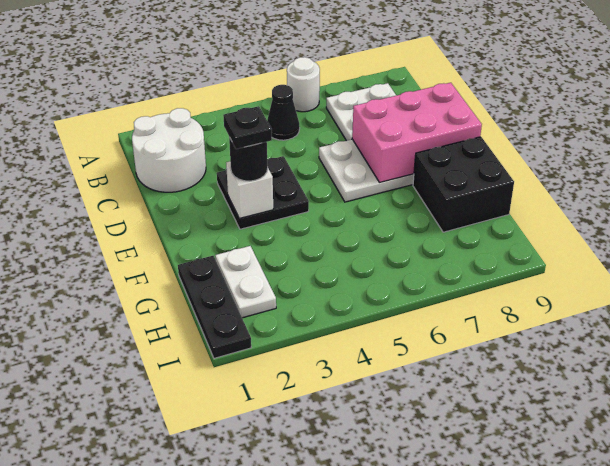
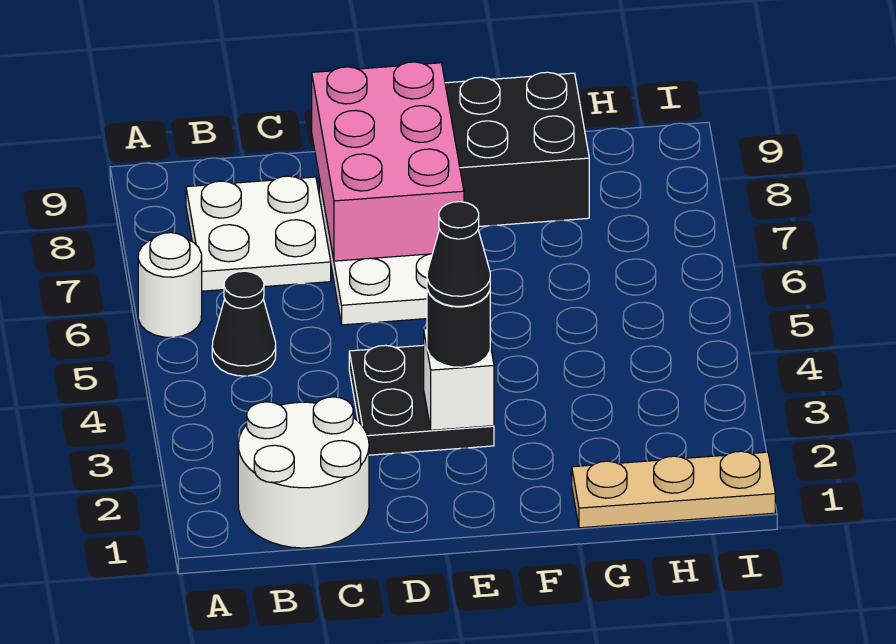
black plate E3 level 4 -> black cone E3 level 4
black plate G1:I1 level 1 -> tan plate G1:I1 level 1
white plate G2:H2 level 1 -> none

